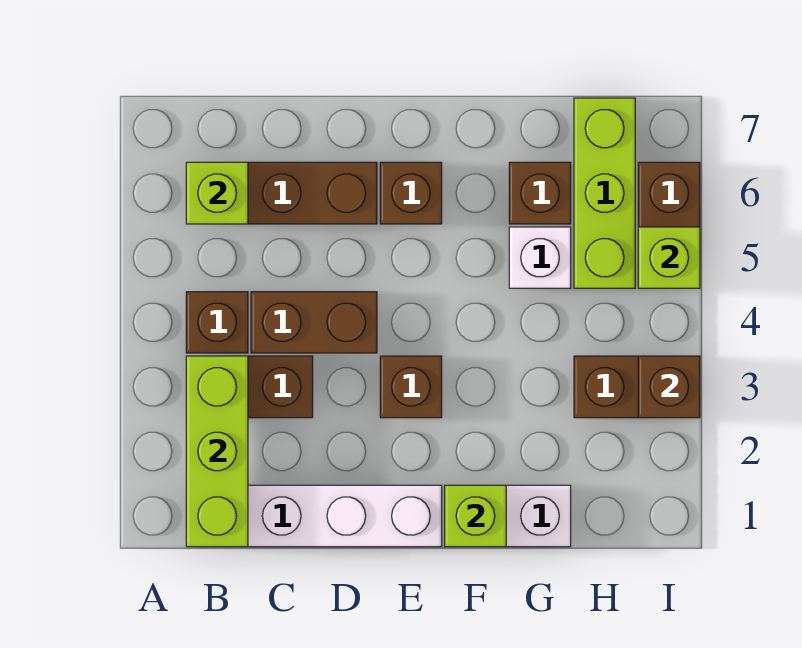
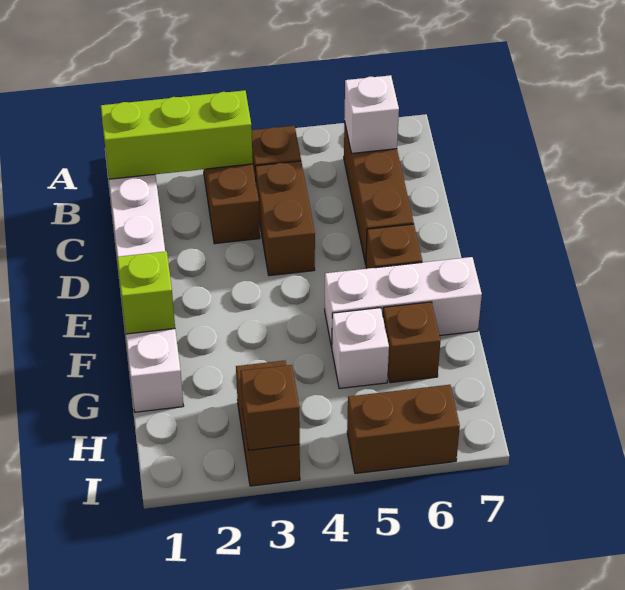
lime brick B6 level 2 -> white brick B6 level 2
brown brick E3 level 1 -> none
none -> white brick F5:F7 level 1
lime brick H5:H7 level 1 -> none
lime brick I5 level 2 -> none

